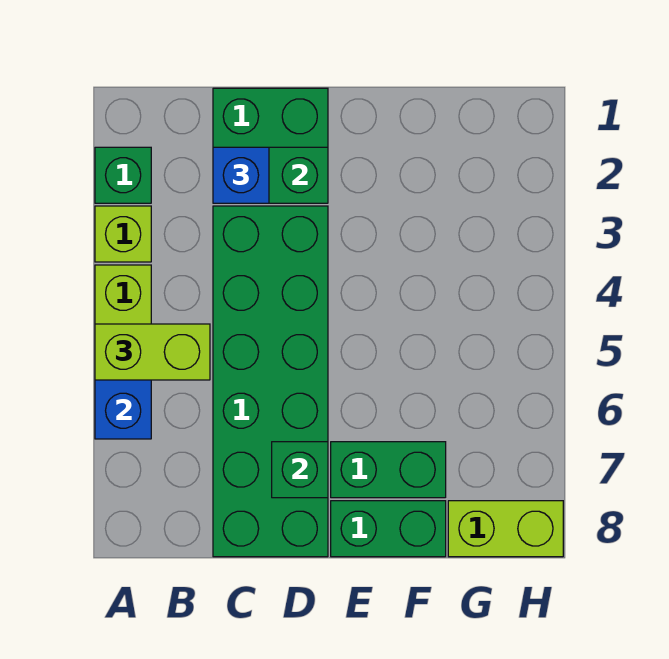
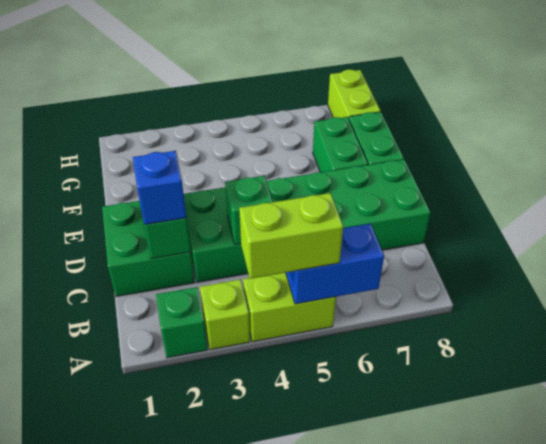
lime brick A5:B5 level 3 -> lime brick A4:A5 level 3
green brick D7 level 2 -> green brick C4 level 2

